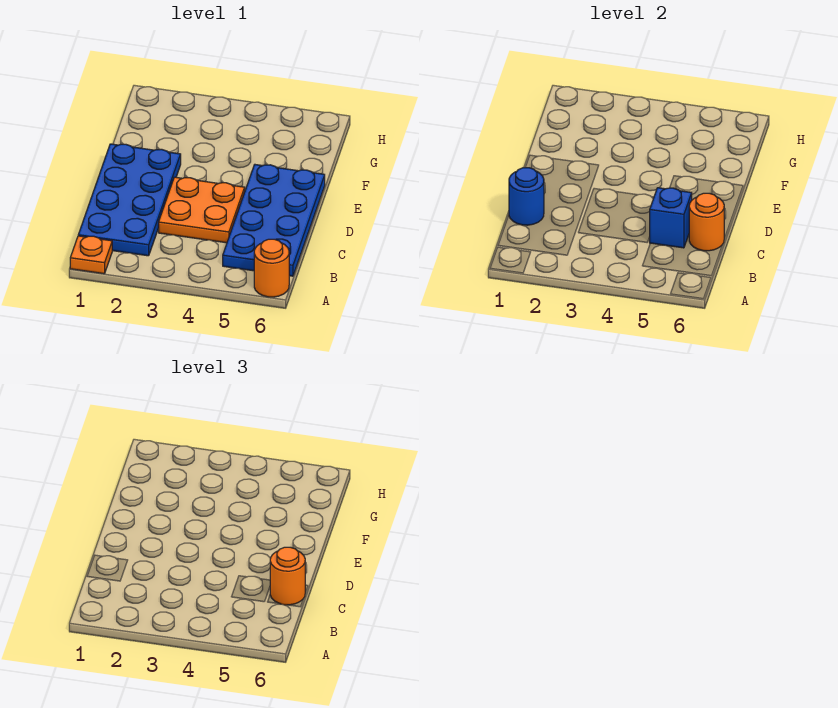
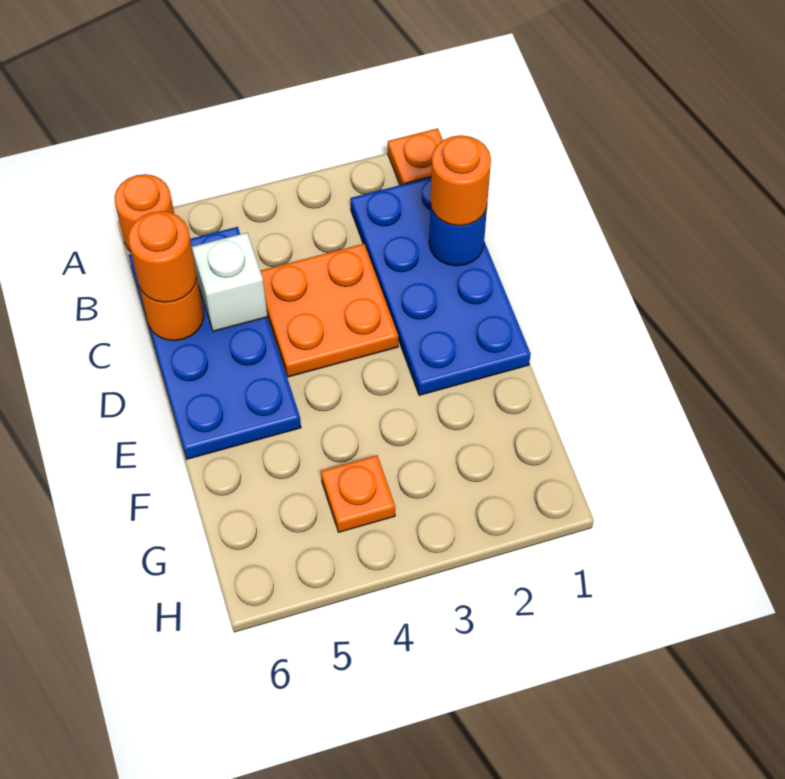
none -> orange round brick C1 level 3
blue brick C5 level 2 -> white brick C5 level 2
none -> orange plate G4 level 1

